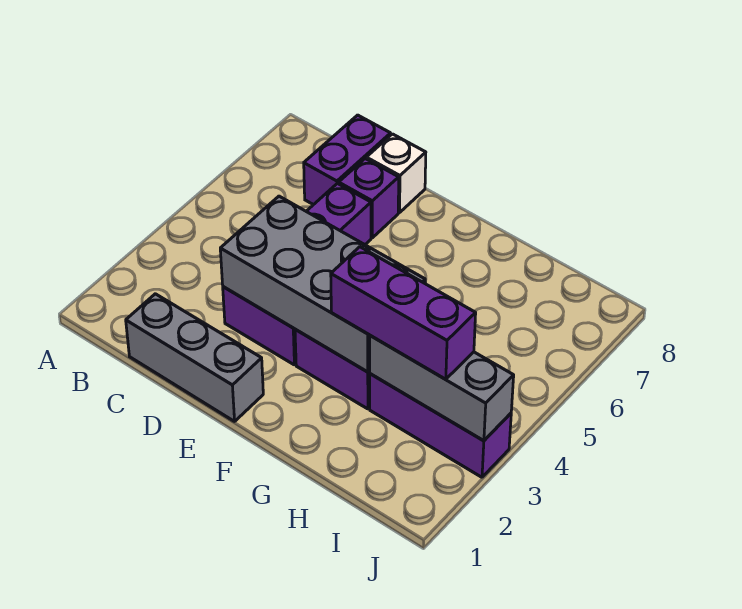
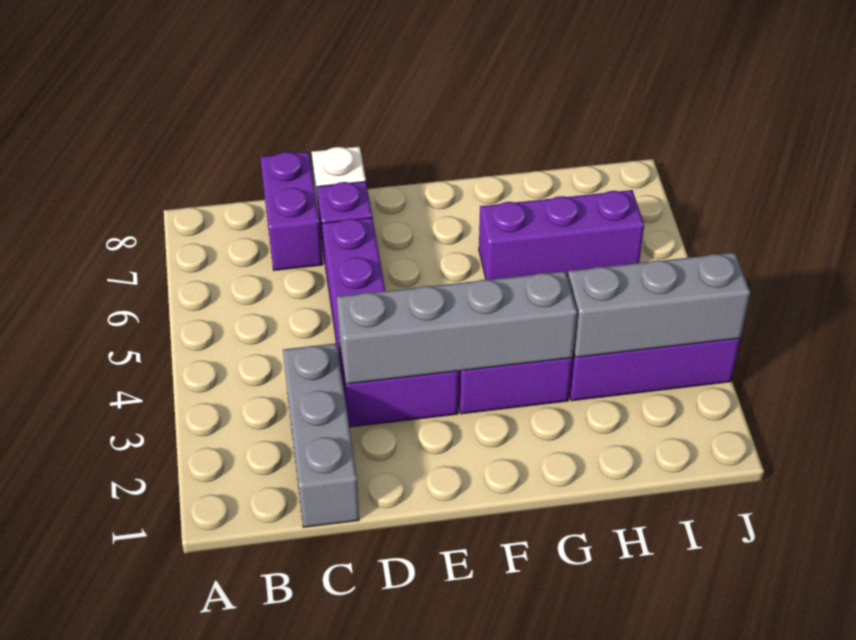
grey brick C1:E1 level 1 -> grey brick C1:C3 level 1
grey brick D3:G4 level 2 -> grey brick D3:G3 level 2
purple brick G3:I3 level 3 -> purple brick G6:I6 level 1

